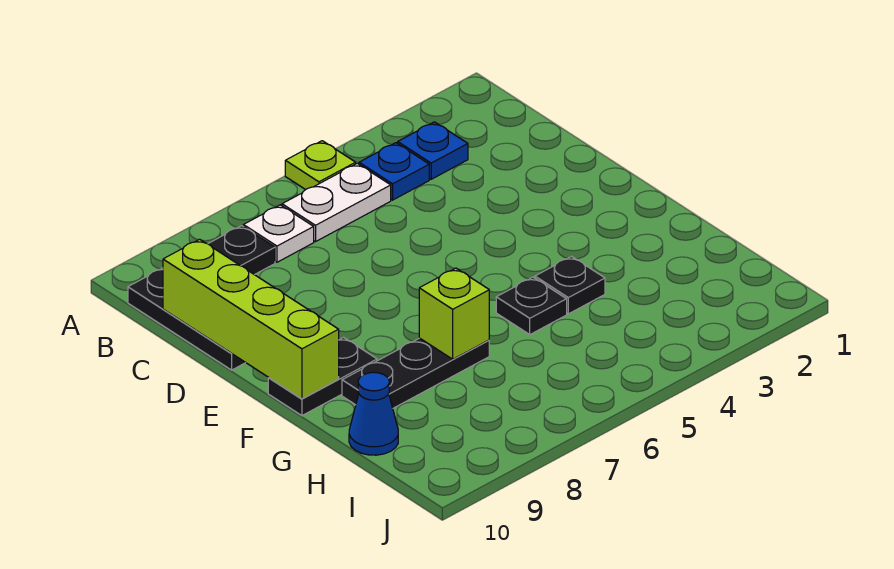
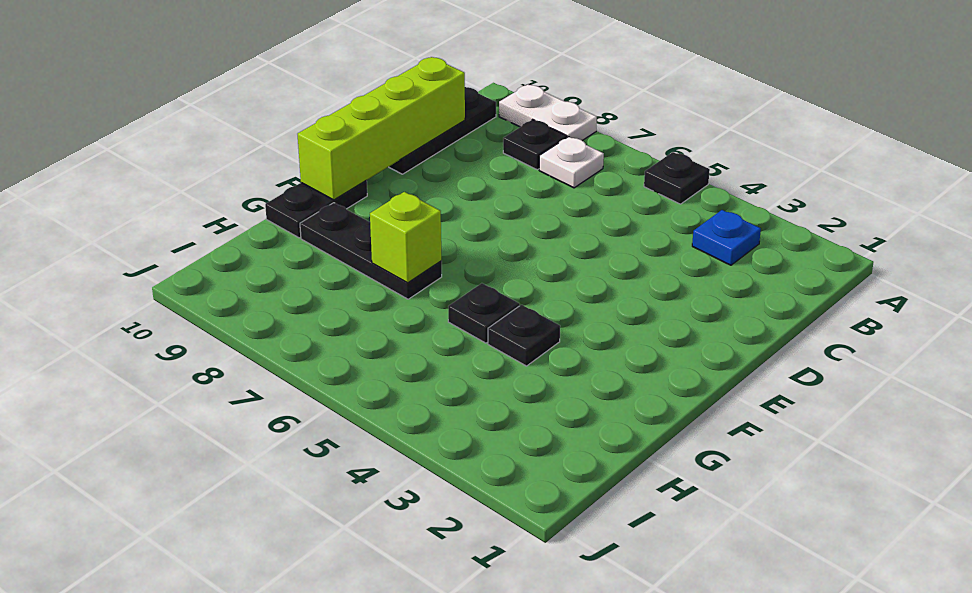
lime plate A5 level 1 -> black plate A5 level 1
blue plate B4 level 1 -> none
white plate B5:B6 level 1 -> white plate A8:A9 level 1
black plate F9:F10 level 1 -> black plate F10:G10 level 1
blue cone H10 level 1 -> none

